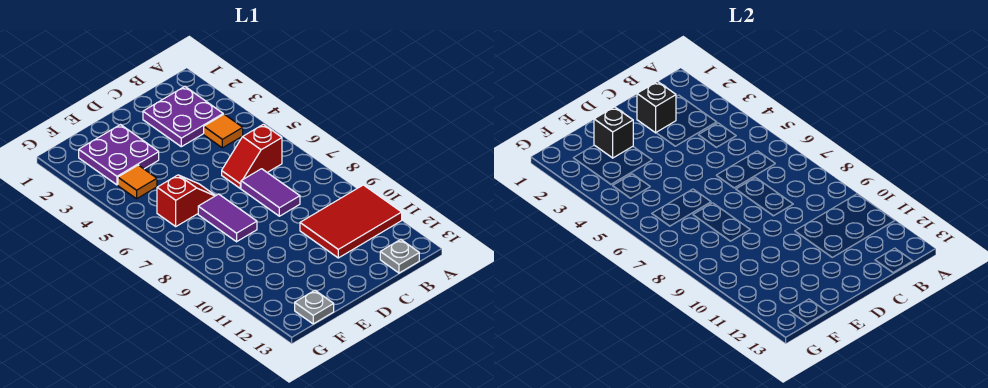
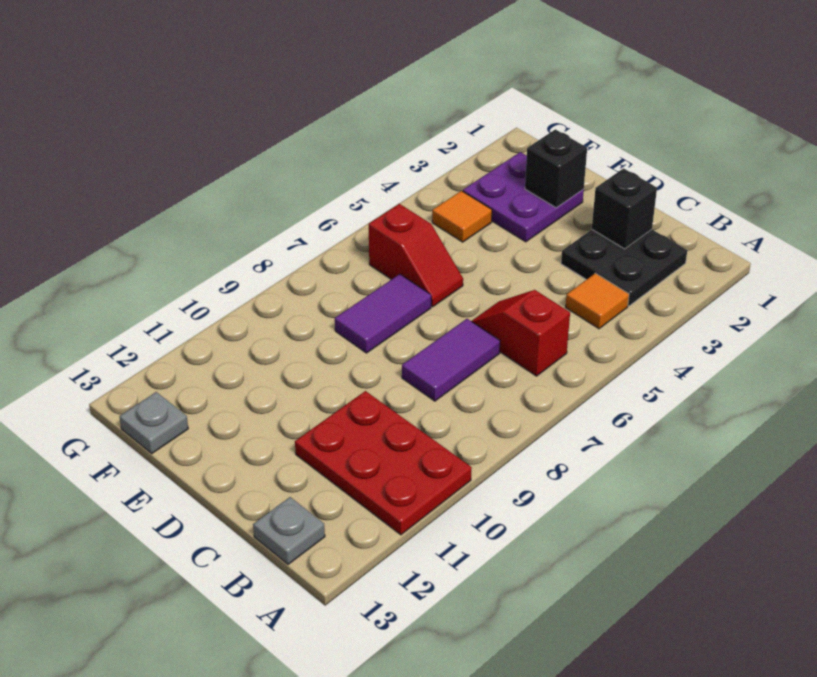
red tile A10:C11 level 1 -> red plate A10:C11 level 1
purple plate B2:C3 level 1 -> black plate B2:C3 level 1

